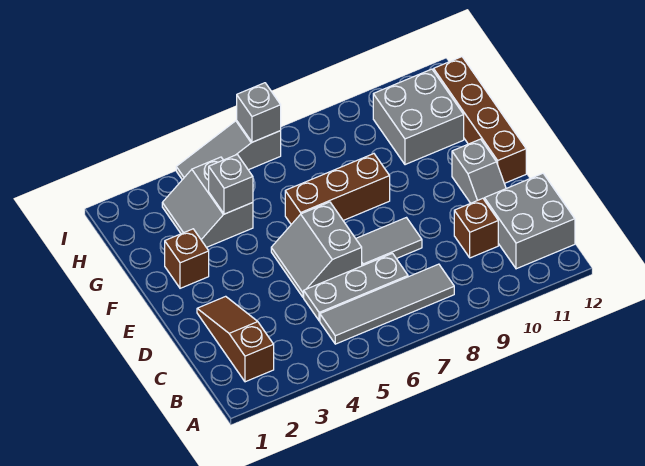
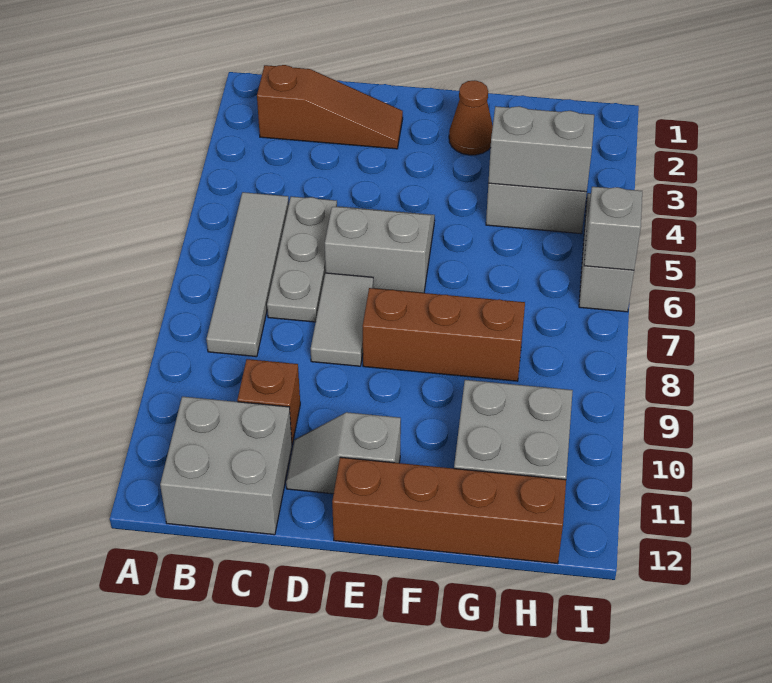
brown brick F2 level 1 -> brown cone F2 level 1
brown brick F6:F8 level 1 -> brown brick E8:G8 level 1
grey brick G4 level 2 -> grey brick G4:H4 level 2

